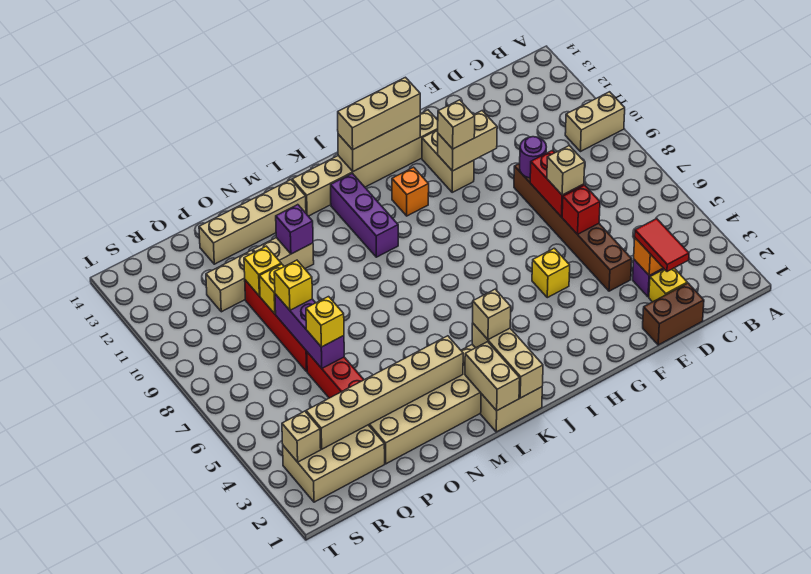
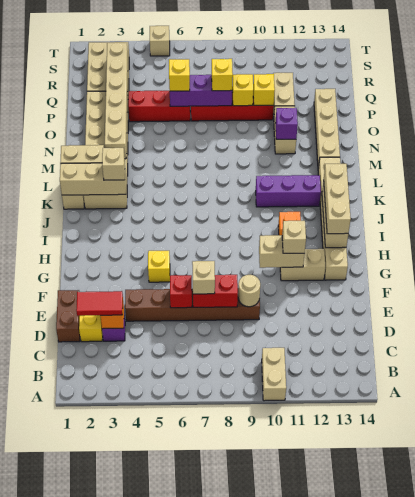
purple round brick E9 level 2 -> tan round brick E9 level 2
tan brick F11:G11 level 2 -> tan brick G10:G11 level 2
tan brick S3 level 2 -> tan brick T5 level 1

